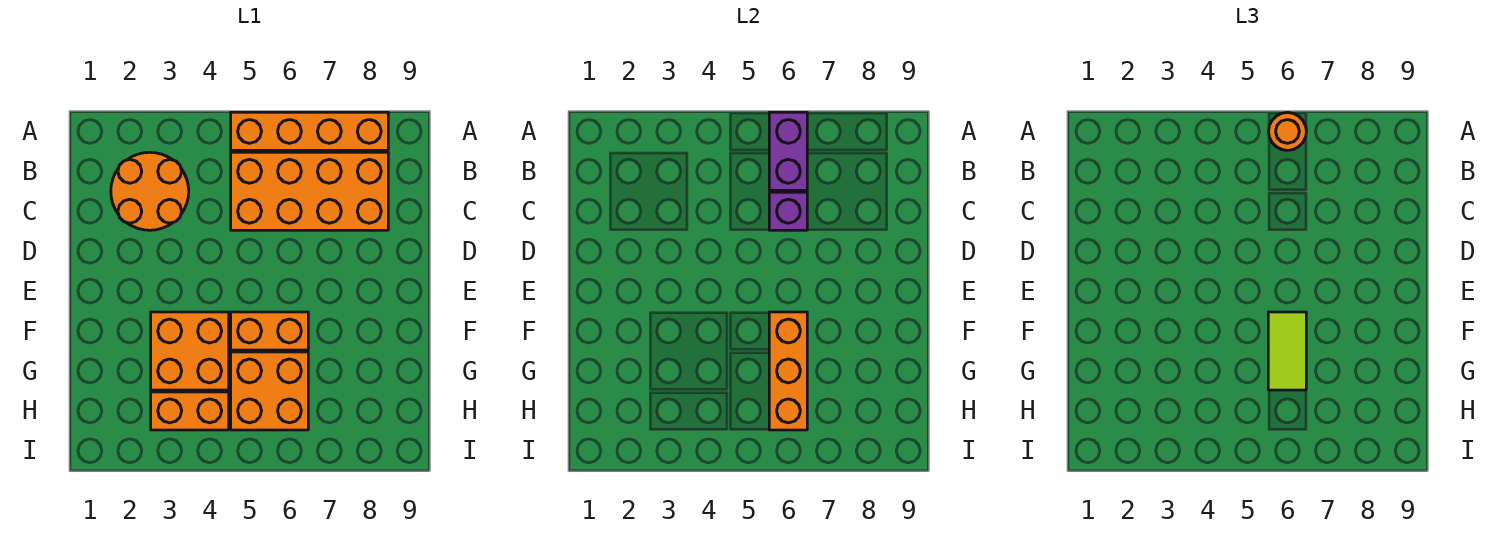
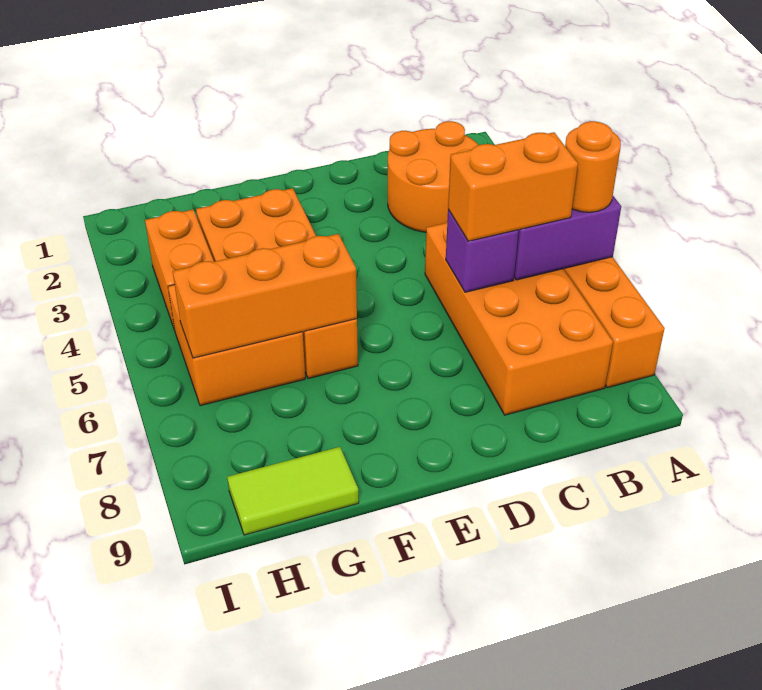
none -> orange brick B6:C6 level 3
lime tile F6:G6 level 3 -> lime tile G9:H9 level 1

